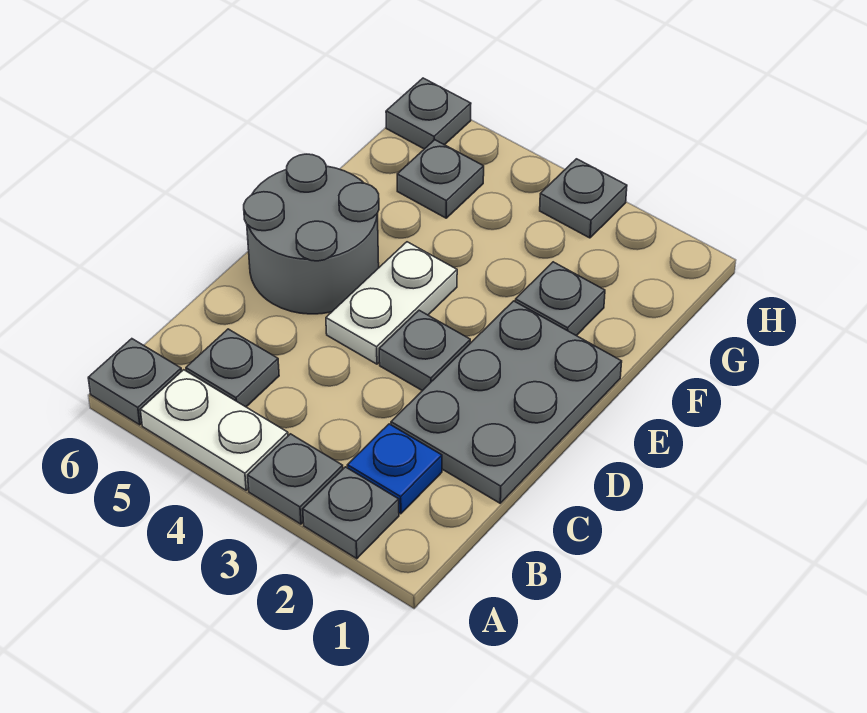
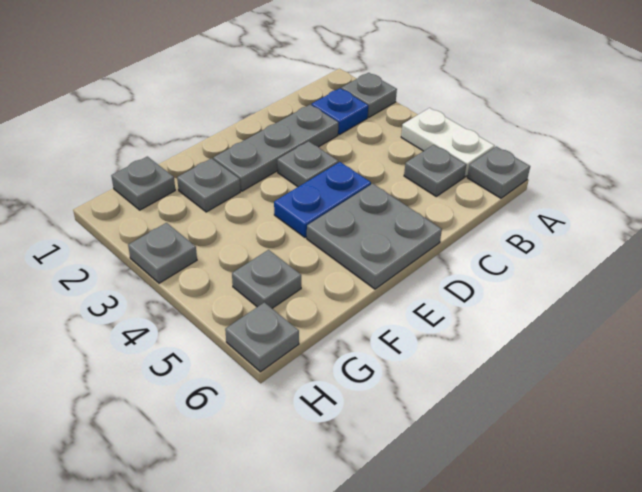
grey plate A3 level 1 -> grey plate G1 level 1
grey plate C1:E2 level 1 -> grey plate C2:E2 level 1
white plate D4:E4 level 1 -> blue plate D4:E4 level 1
grey round brick D5:E6 level 1 -> grey plate D5:E6 level 1

